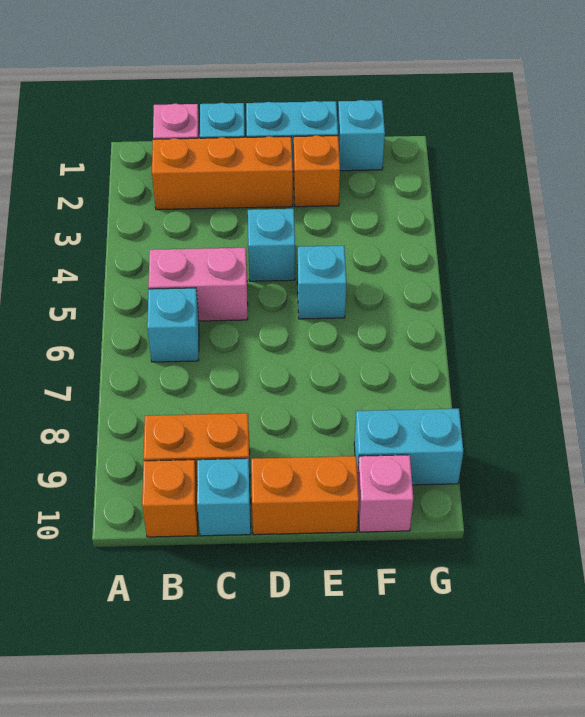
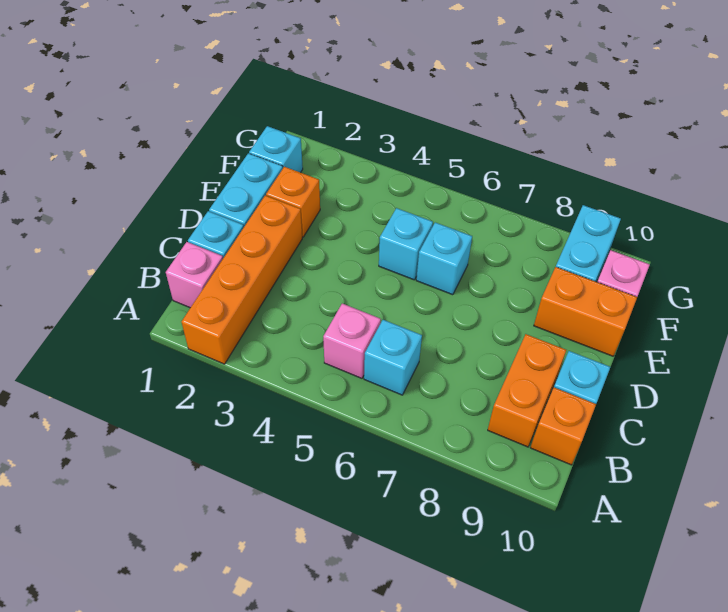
orange brick B2:D2 level 1 -> orange brick A2:D2 level 1
pink brick B5:C5 level 1 -> pink brick B5 level 1
cyan brick D4 level 1 -> cyan brick E6 level 1
orange brick D10:E10 level 1 -> orange brick E9:E10 level 1

